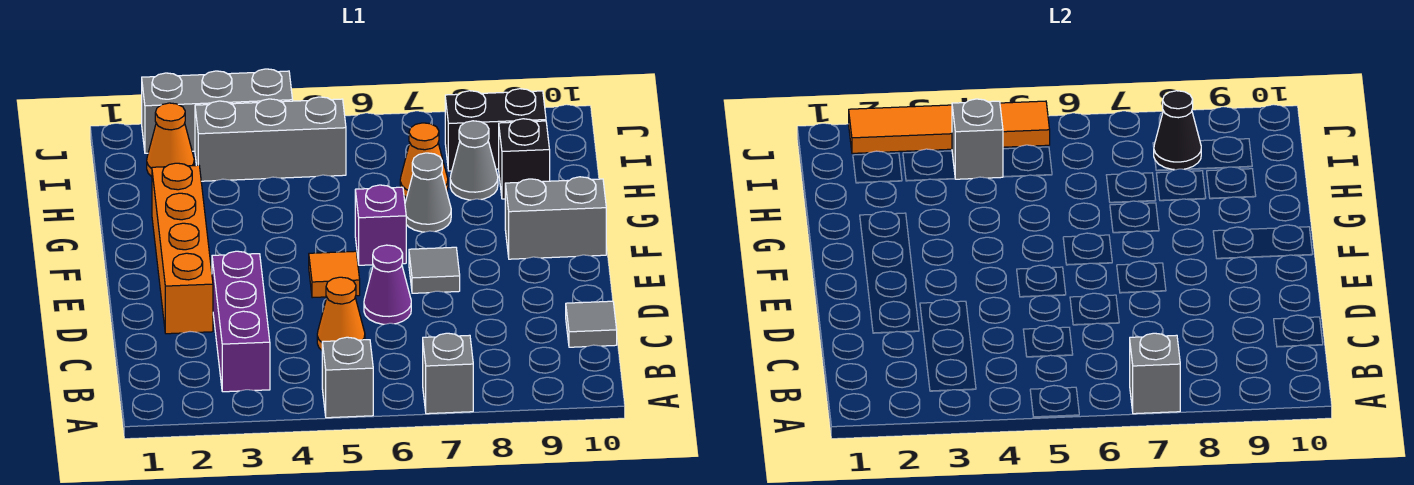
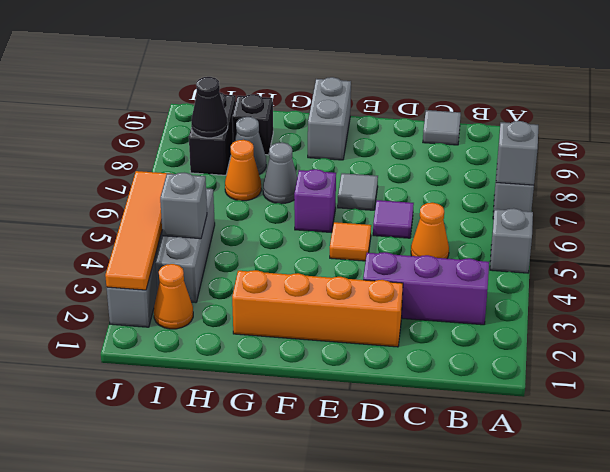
purple cone D6 level 1 -> purple tile D6 level 1

